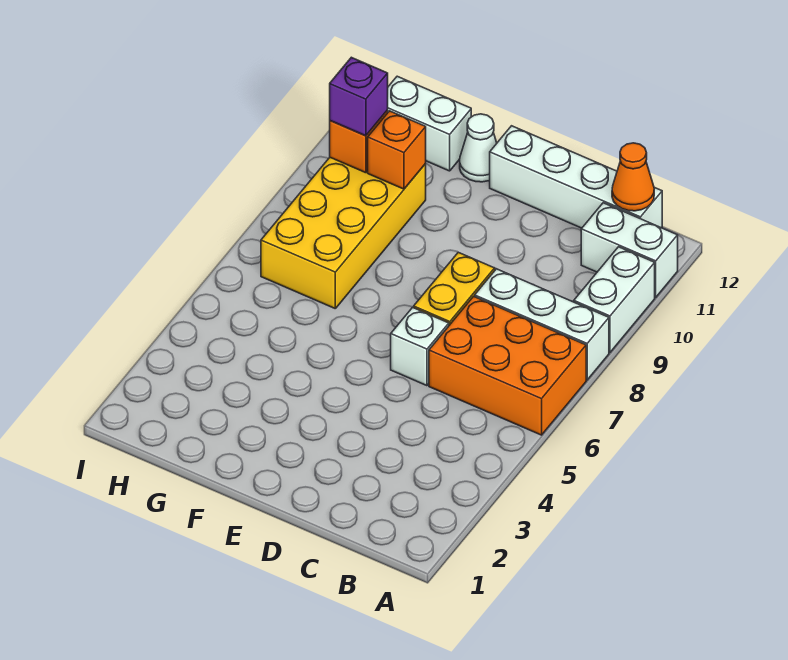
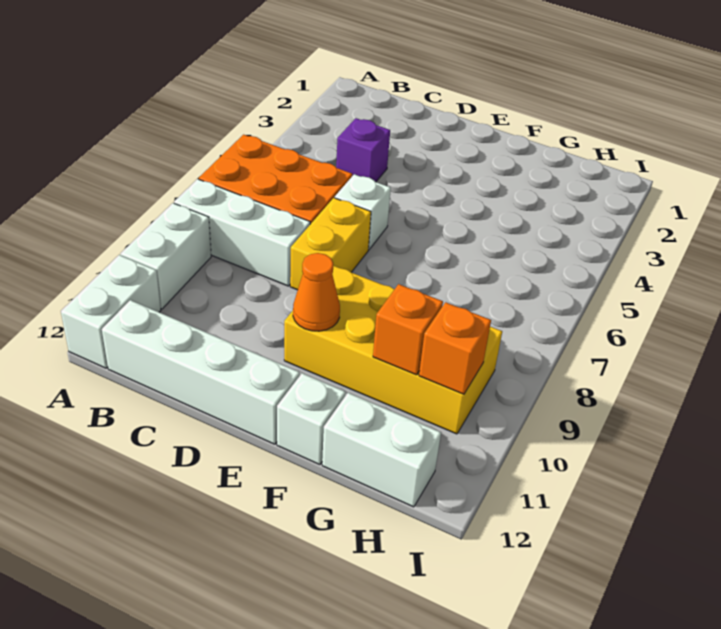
white brick A11:B11 level 1 -> white brick A11:A12 level 1
orange cone B12 level 2 -> orange cone E10 level 2
white cone F12 level 1 -> white brick F12 level 1
yellow brick G7:H10 level 1 -> yellow brick E9:H10 level 1
purple brick H10 level 3 -> purple brick C4 level 1

